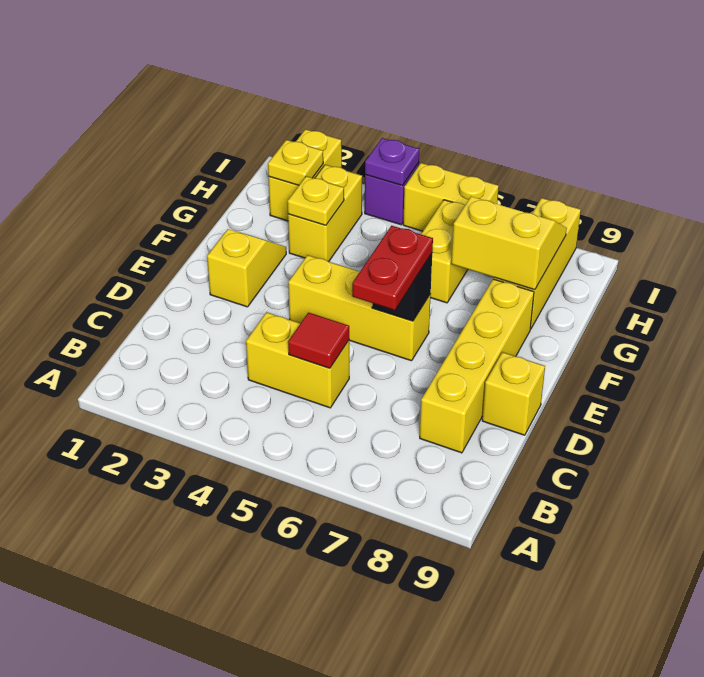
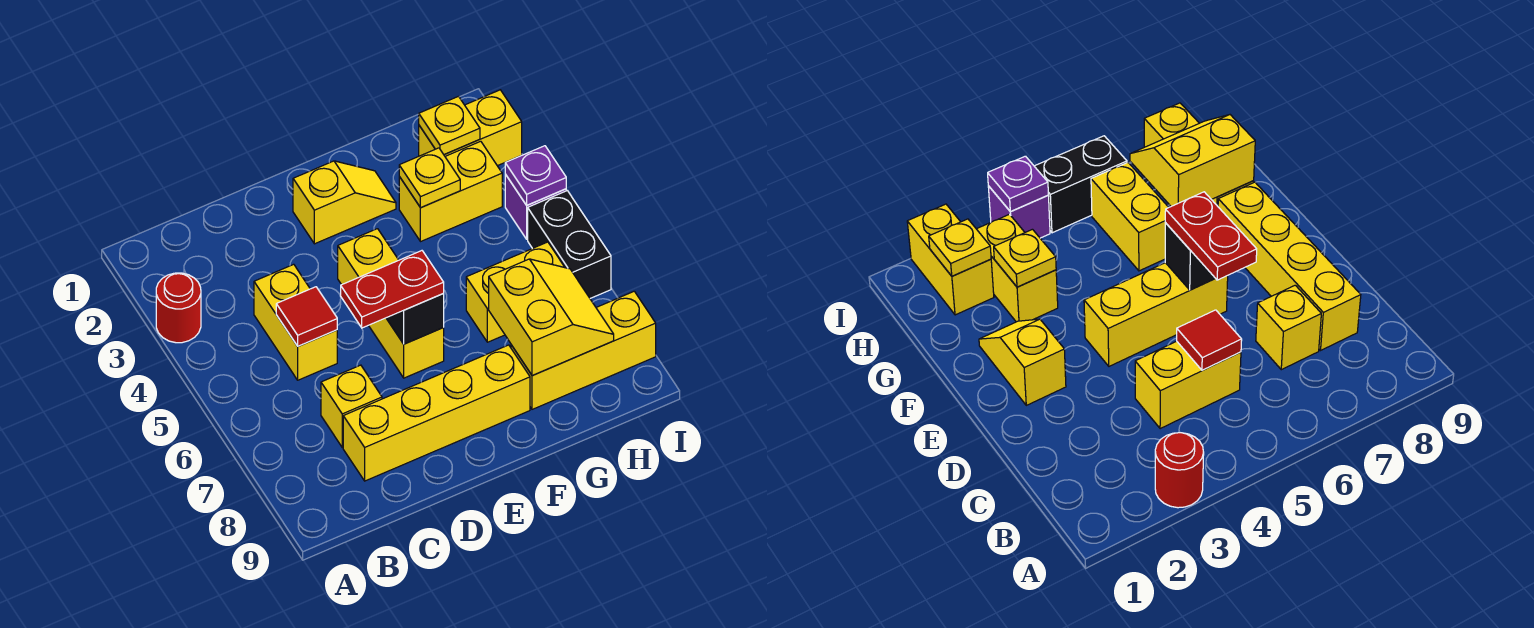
none -> red round brick A3 level 1
yellow brick D9 level 1 -> yellow brick C7 level 1
yellow brick I5:I6 level 1 -> black brick I5:I6 level 1

